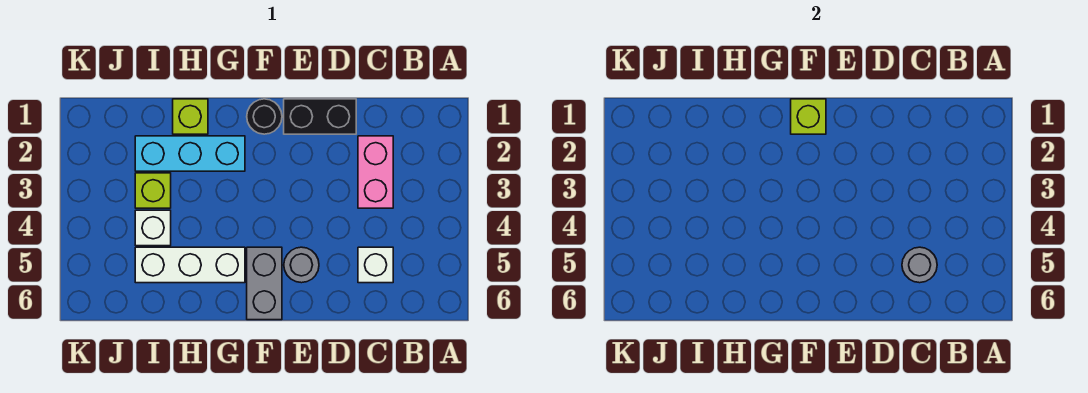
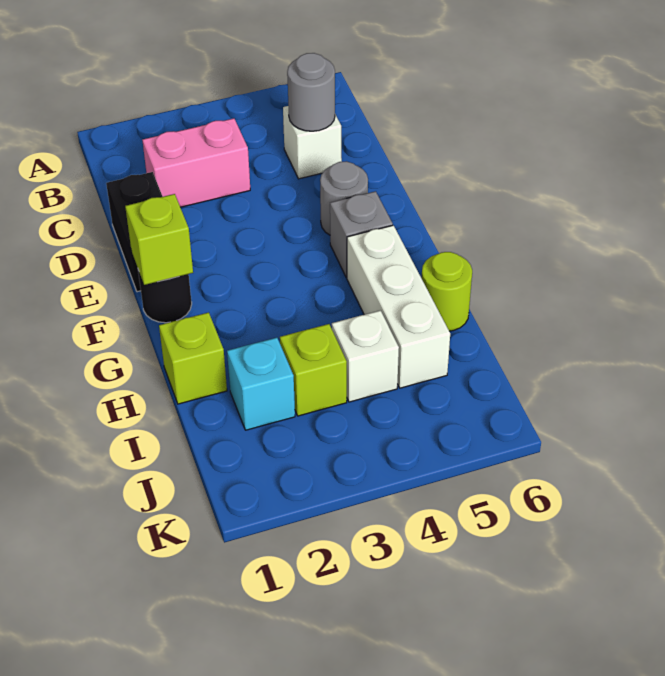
grey brick F5:F6 level 1 -> grey brick F5 level 1
cyan brick G2:I2 level 1 -> cyan brick I2 level 1
none -> lime round brick H6 level 1

